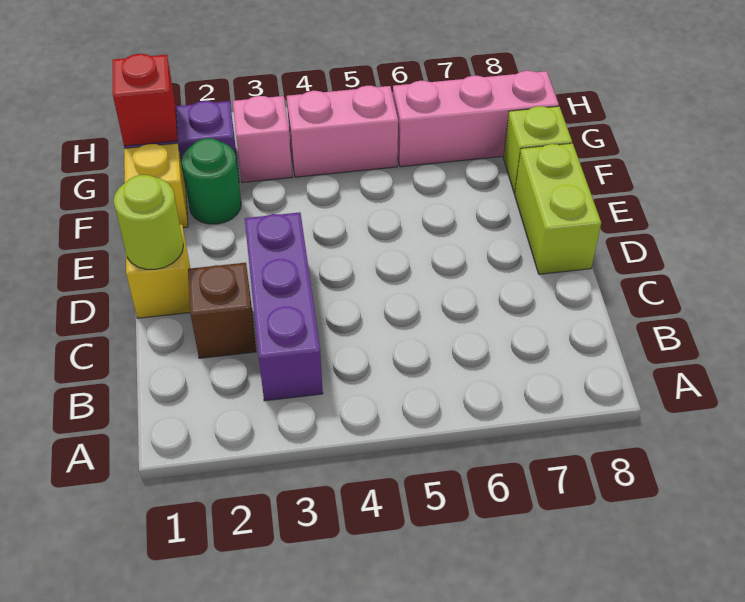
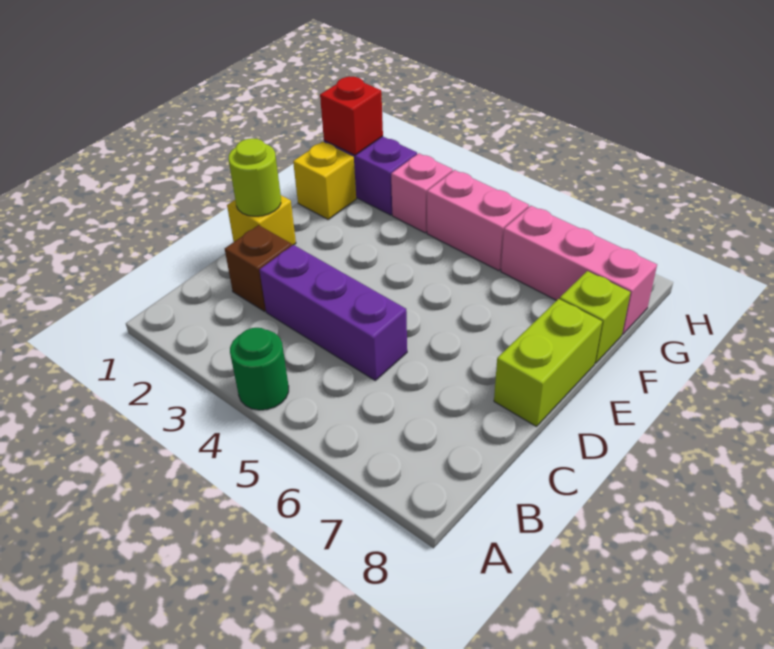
purple brick B3:D3 level 1 -> purple brick C3:C5 level 1
green round brick F2 level 1 -> green round brick A4 level 1

